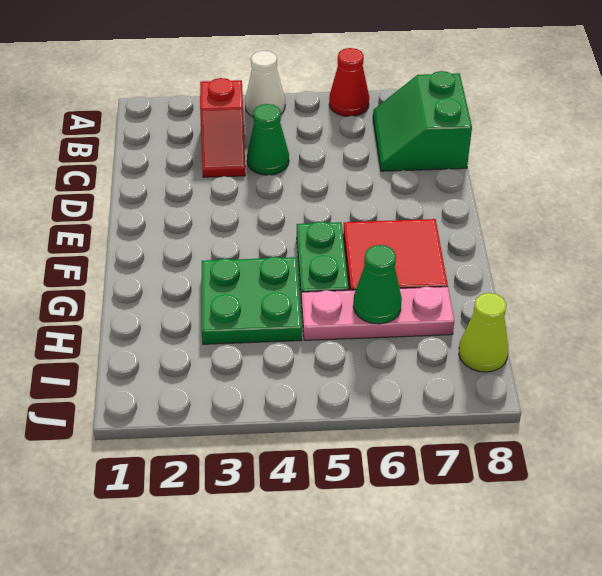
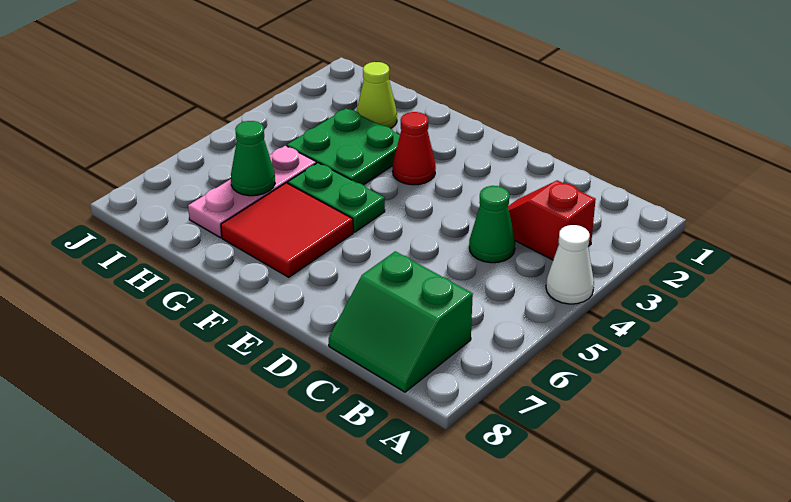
red cone A6 level 1 -> red cone F3 level 1
green slope B7:C8 level 1 top 8 -> green slope B7:C8 level 1 top 7
lime cone I8 level 1 -> lime cone H2 level 1

